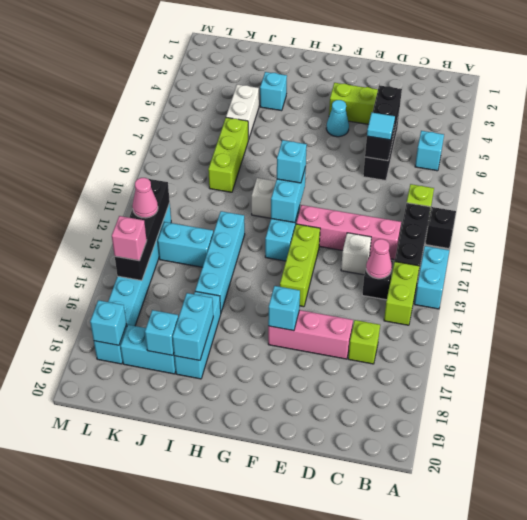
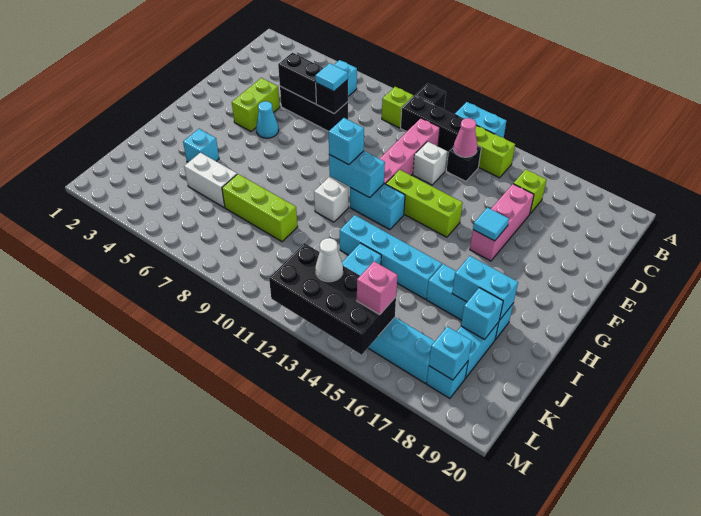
cyan brick F16 level 2 -> cyan tile F16 level 2
black brick L12:L15 level 2 -> black brick L12:M15 level 2
pink cone L13 level 3 -> white cone L13 level 3

